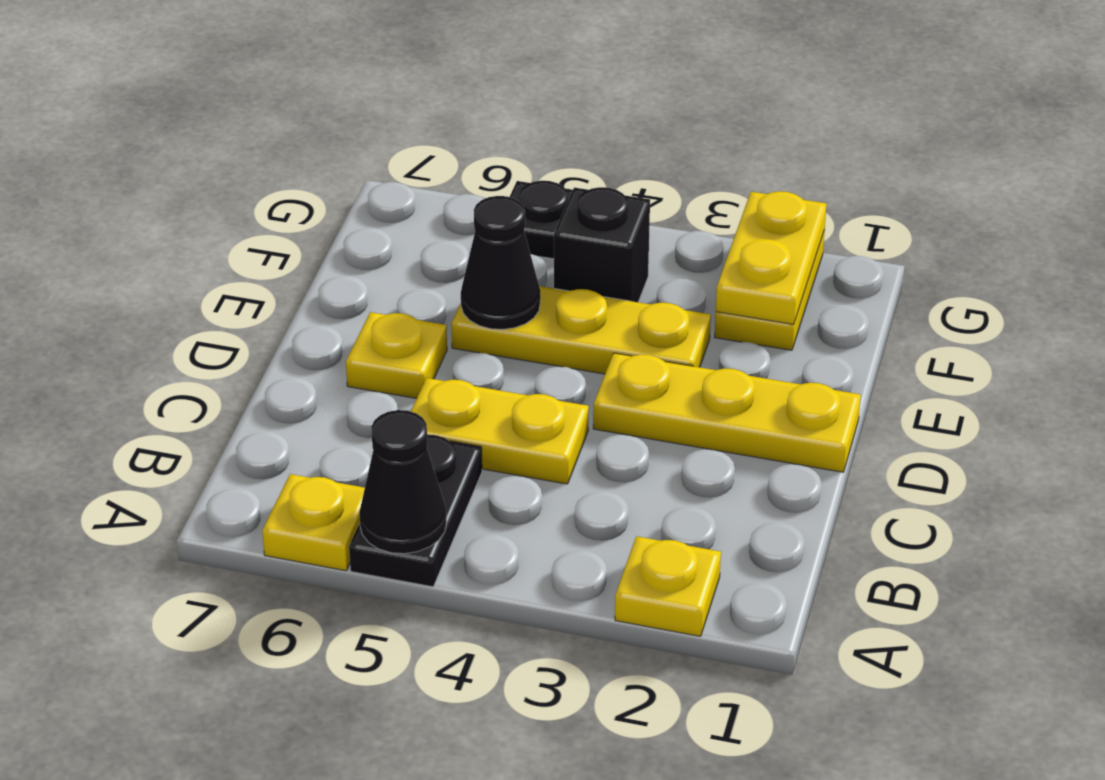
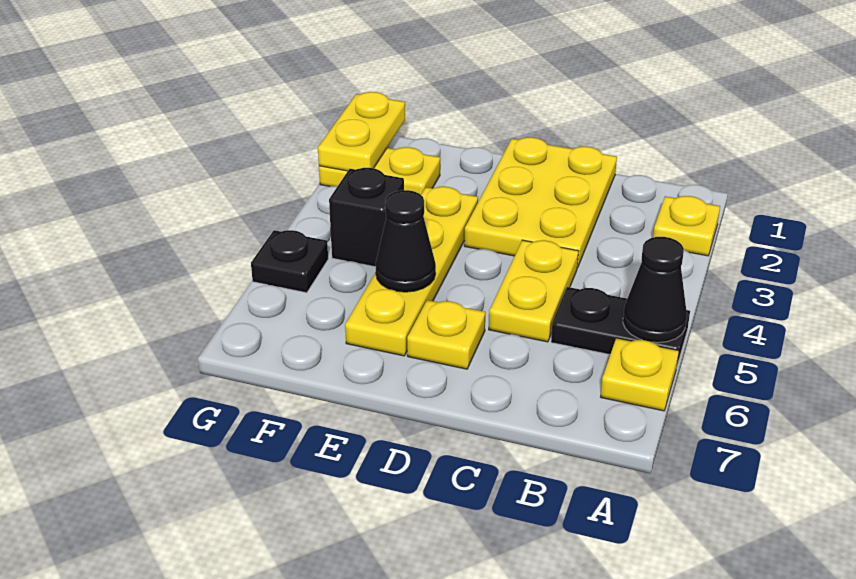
yellow plate D1:D3 level 1 -> yellow plate C1:D3 level 1
yellow plate E3:E5 level 1 -> yellow plate E3:E6 level 1
yellow plate F2:G2 level 2 -> yellow plate G1:G2 level 2

